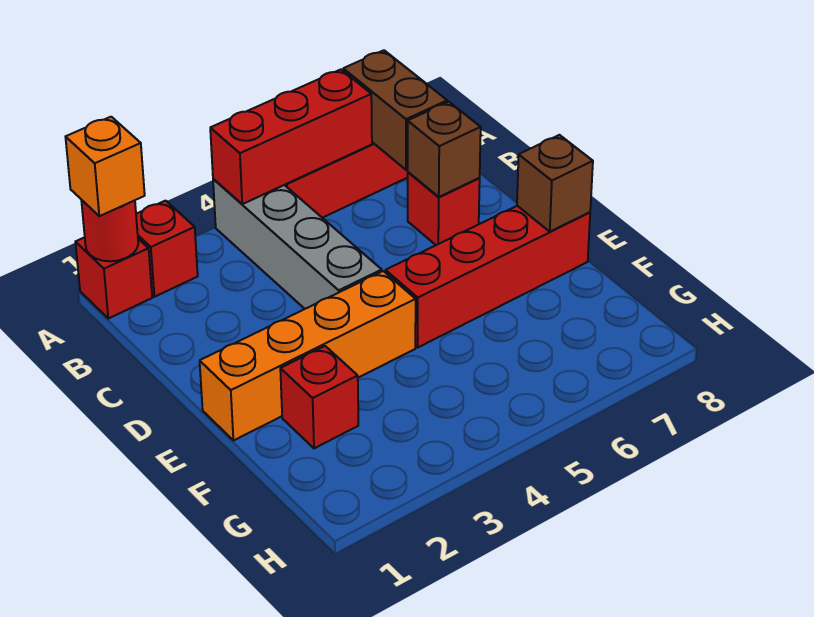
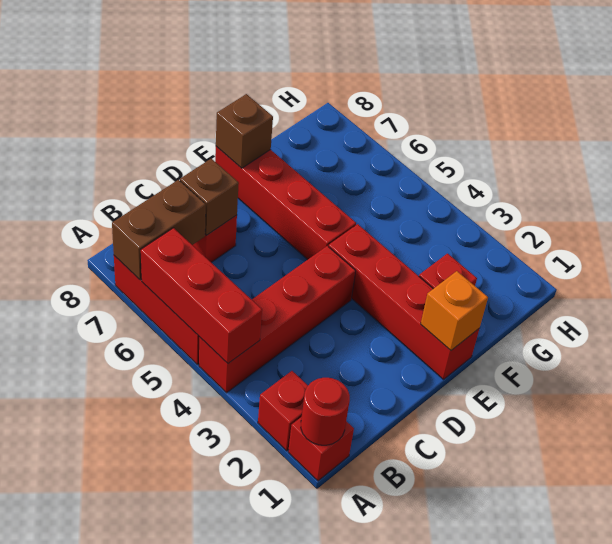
orange brick A1 level 3 -> orange brick E1 level 2
grey brick A4:D4 level 1 -> red brick A4:D4 level 1
orange brick E1:E4 level 1 -> red brick E1:E4 level 1

